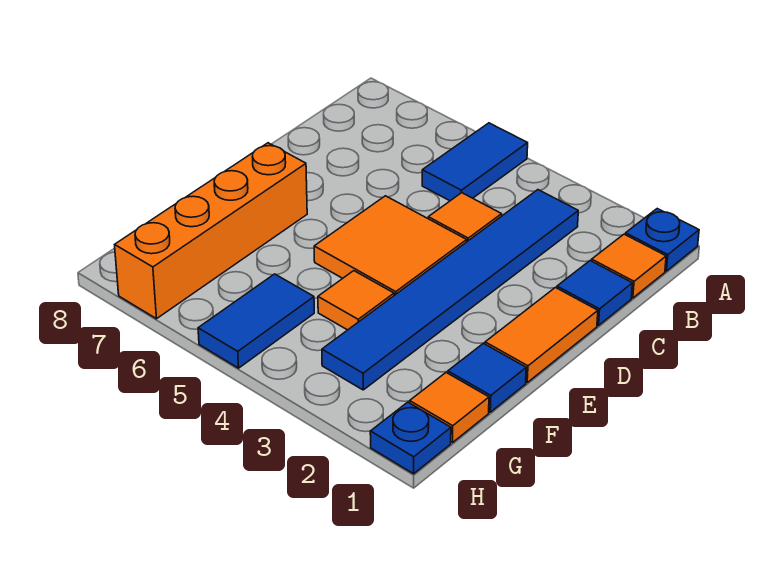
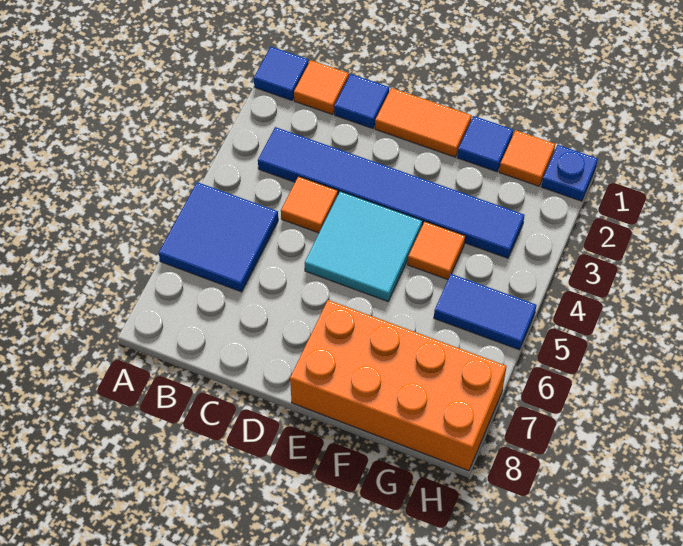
blue plate A1 level 1 -> blue tile A1 level 1
blue tile A5:B5 level 1 -> blue tile A5:B6 level 1
orange tile D4:E5 level 1 -> cyan tile D4:E5 level 1
orange brick E7:H7 level 1 -> orange brick E7:H8 level 1

